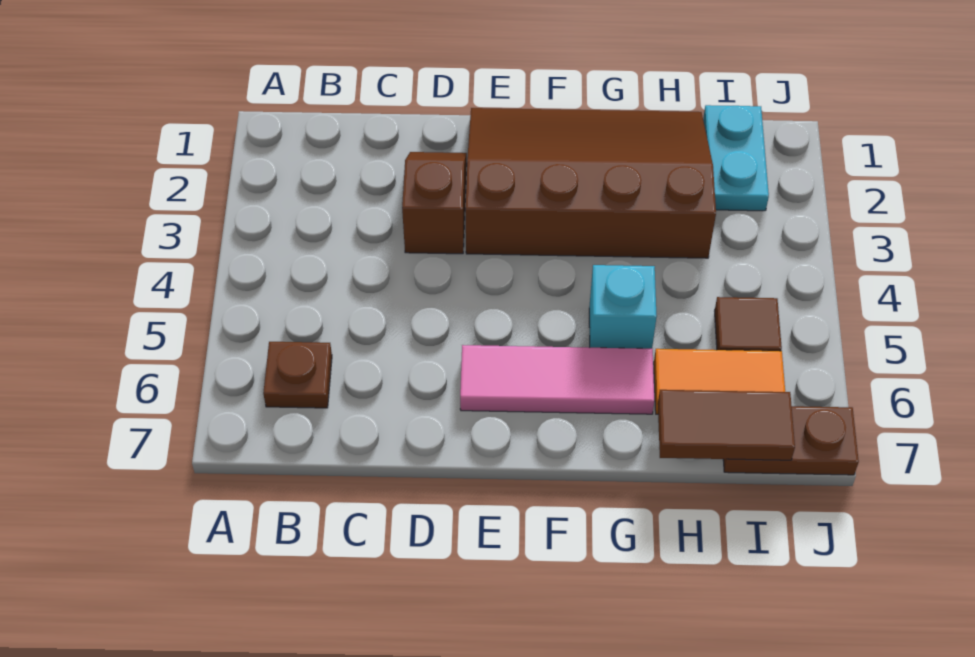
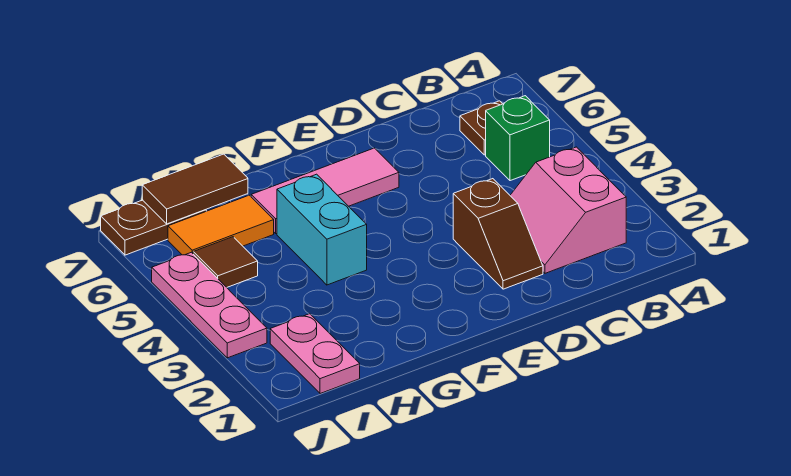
none -> pink slope B2:C3 level 1 top B
none -> green brick B5 level 1
brown slope E1:H3 level 1 top 3 -> none
cyan brick G5 level 1 -> cyan brick G4:G5 level 1
cyan plate I1:I2 level 1 -> pink plate I1:I2 level 1
none -> pink plate J3:J5 level 1

